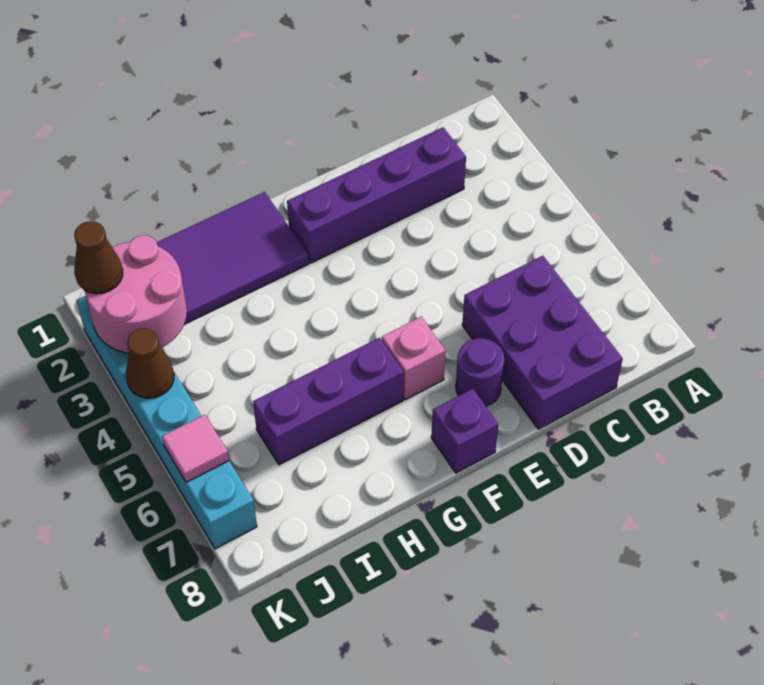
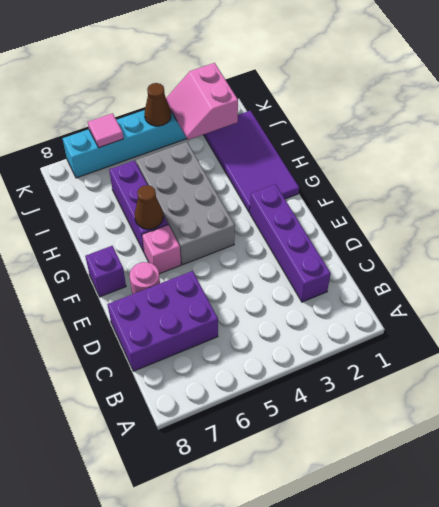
purple round brick E7 level 1 -> pink round brick E7 level 1
none -> grey brick F4:I5 level 1
pink round brick J2:K3 level 2 -> pink slope J2:K3 level 2 top 2
brown cone K2 level 3 -> brown cone G6 level 2

